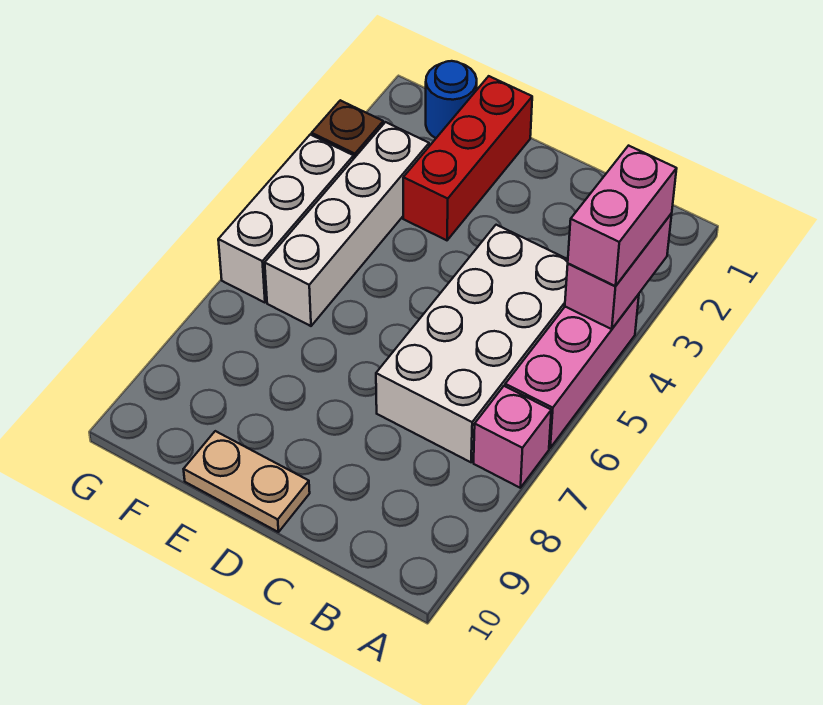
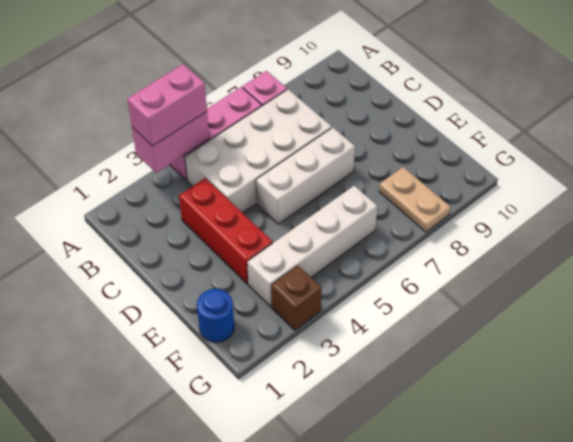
tan plate D10:E10 level 1 -> tan plate F8:G8 level 1
red brick E1:E3 level 1 -> red brick C3:E3 level 1
white brick G4:G6 level 1 -> white brick D5:D7 level 1

